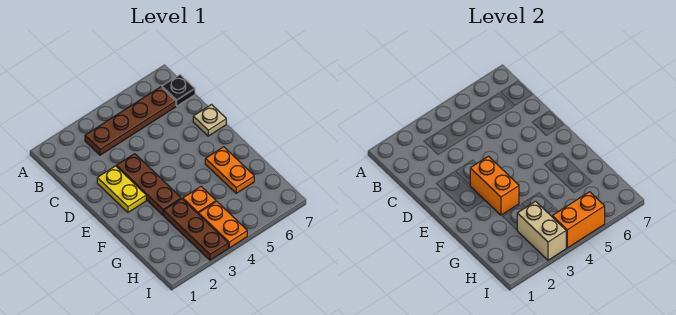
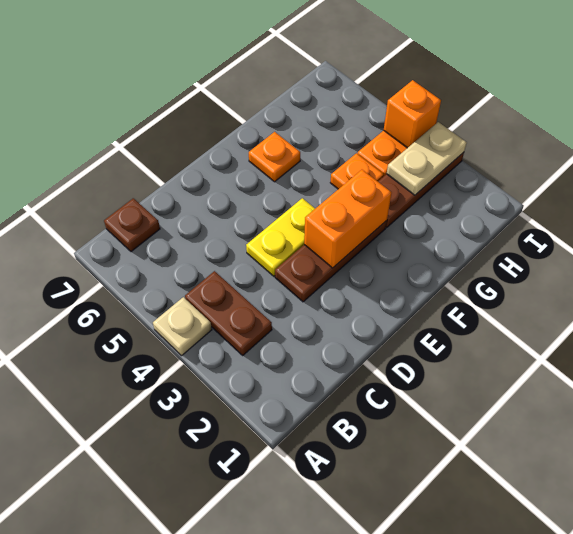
brown plate B3:B6 level 1 -> brown plate B3:B4 level 1
black plate B7 level 1 -> brown plate B7 level 1
yellow plate D2:E2 level 1 -> yellow plate D4:E4 level 1
tan plate D7 level 1 -> tan plate A4 level 1
orange plate F6:G6 level 1 -> orange plate F6 level 1
tan brick H3:I3 level 2 -> tan plate H3:I3 level 2
orange brick I4:I5 level 2 -> orange brick I4 level 2

